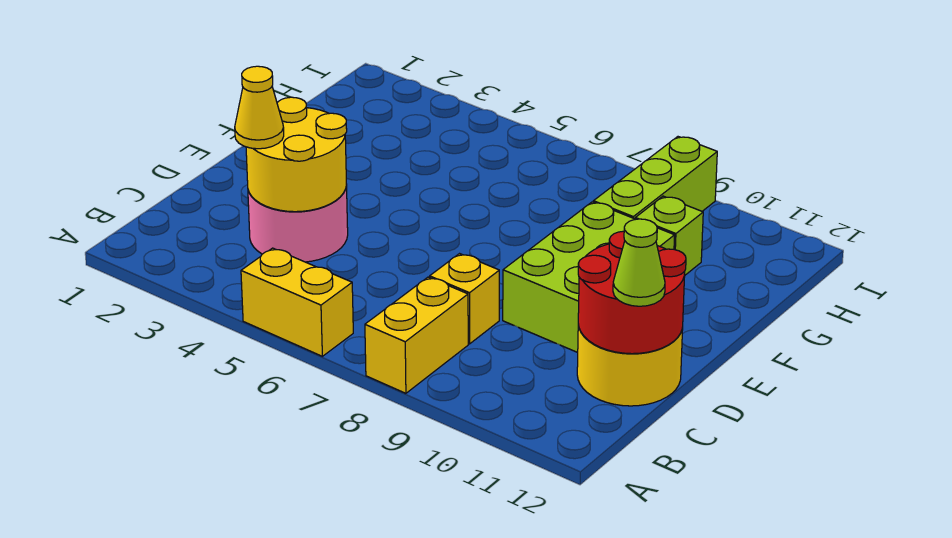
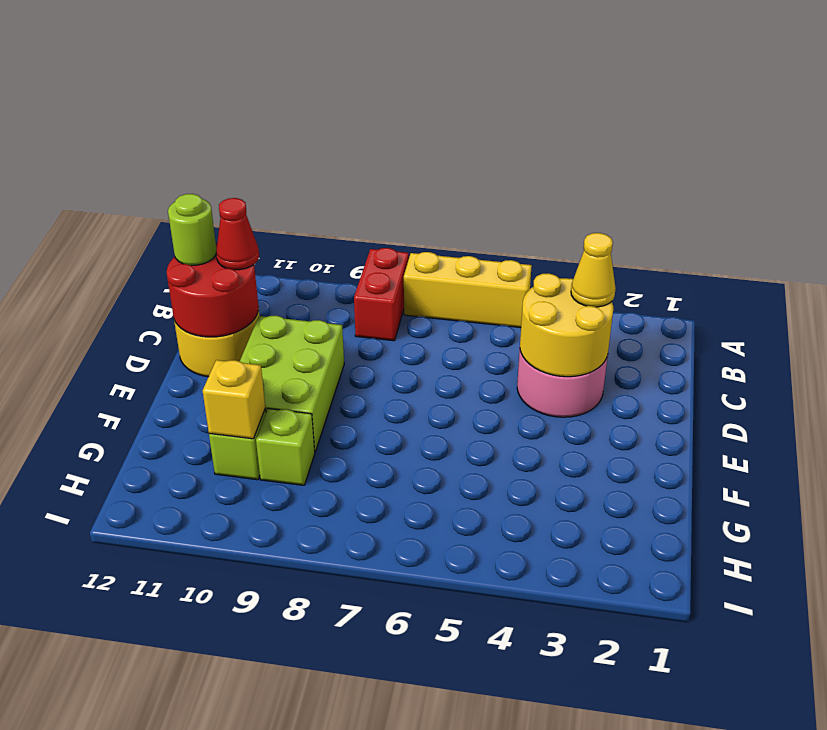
yellow brick A5:A6 level 1 -> yellow brick A5:A7 level 1
yellow brick A8:B8 level 1 -> red brick A8:B8 level 1
yellow brick C8 level 1 -> yellow brick G10 level 2
none -> red cone C11 level 3
lime cone C12 level 3 -> lime round brick C12 level 3
lime brick G9:I9 level 1 -> lime brick G9 level 1

